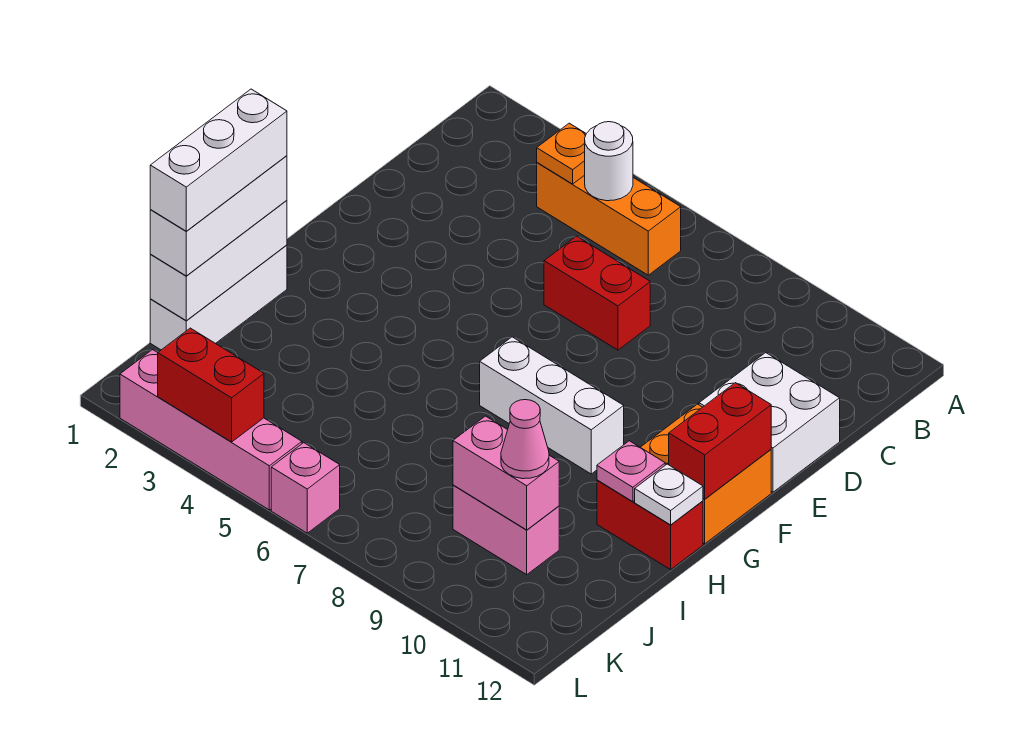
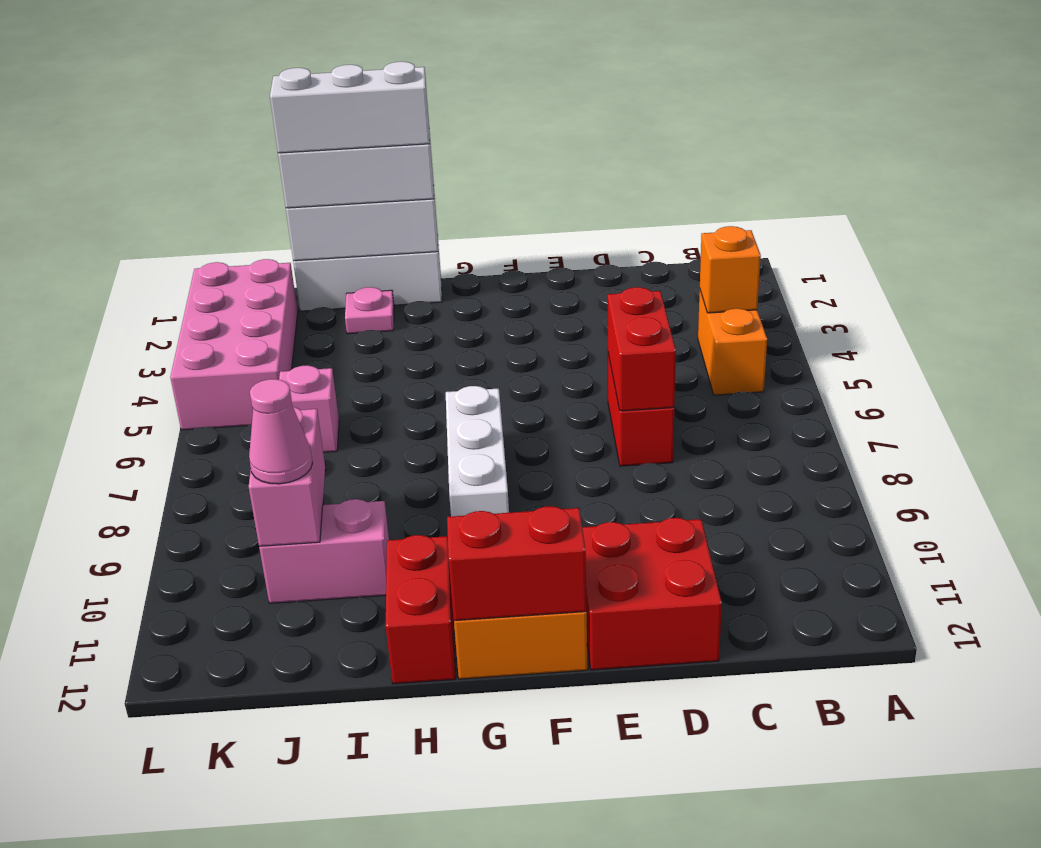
orange brick B4:B6 level 1 -> orange brick B4:B5 level 1
orange plate B4 level 2 -> orange brick B4 level 2
white round brick B5 level 2 -> none
white brick D11:E12 level 1 -> red brick D11:E12 level 1
pink plate H11 level 2 -> pink plate I2 level 1
white plate H12 level 2 -> none
pink brick J9:J10 level 1 -> pink brick I10:J10 level 1
pink brick L2:L5 level 1 -> pink brick K2:L5 level 1
red brick L3:L4 level 2 -> red brick D6:D7 level 2
pink brick L6 level 1 -> pink brick J6 level 1

